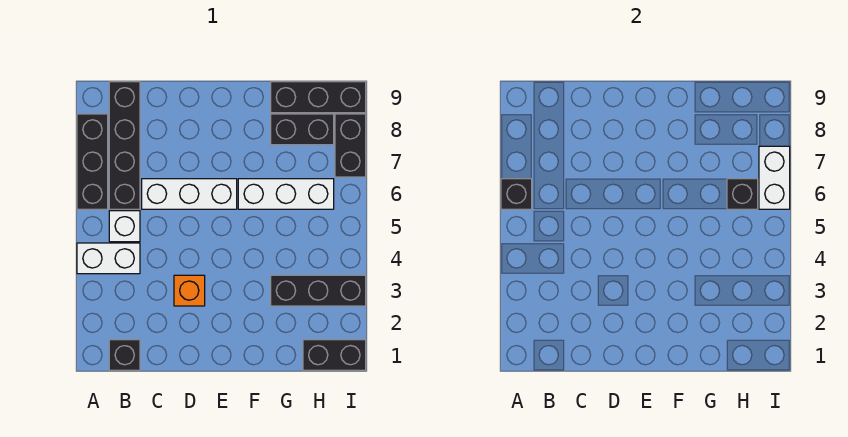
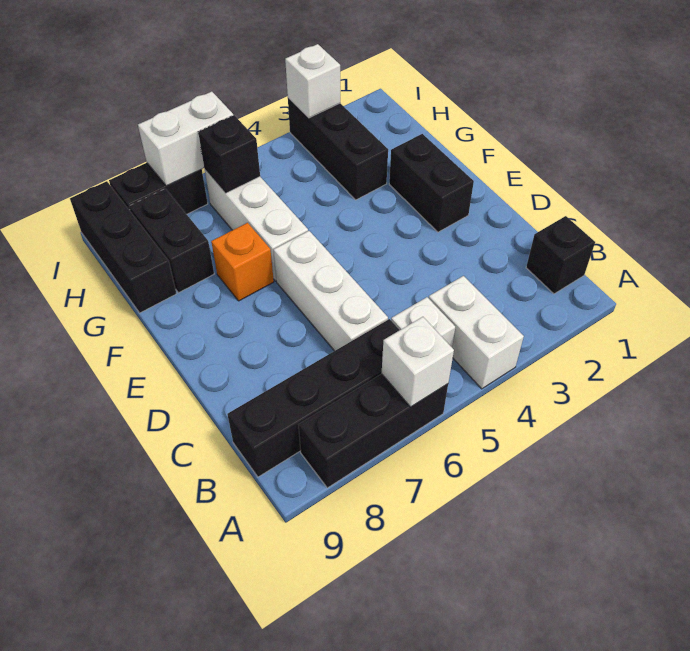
black brick A6 level 2 -> white brick A6 level 2
orange brick D3 level 1 -> orange brick F7 level 1
black brick H1:I1 level 1 -> black brick E2:F2 level 1
none -> white brick I3 level 2

